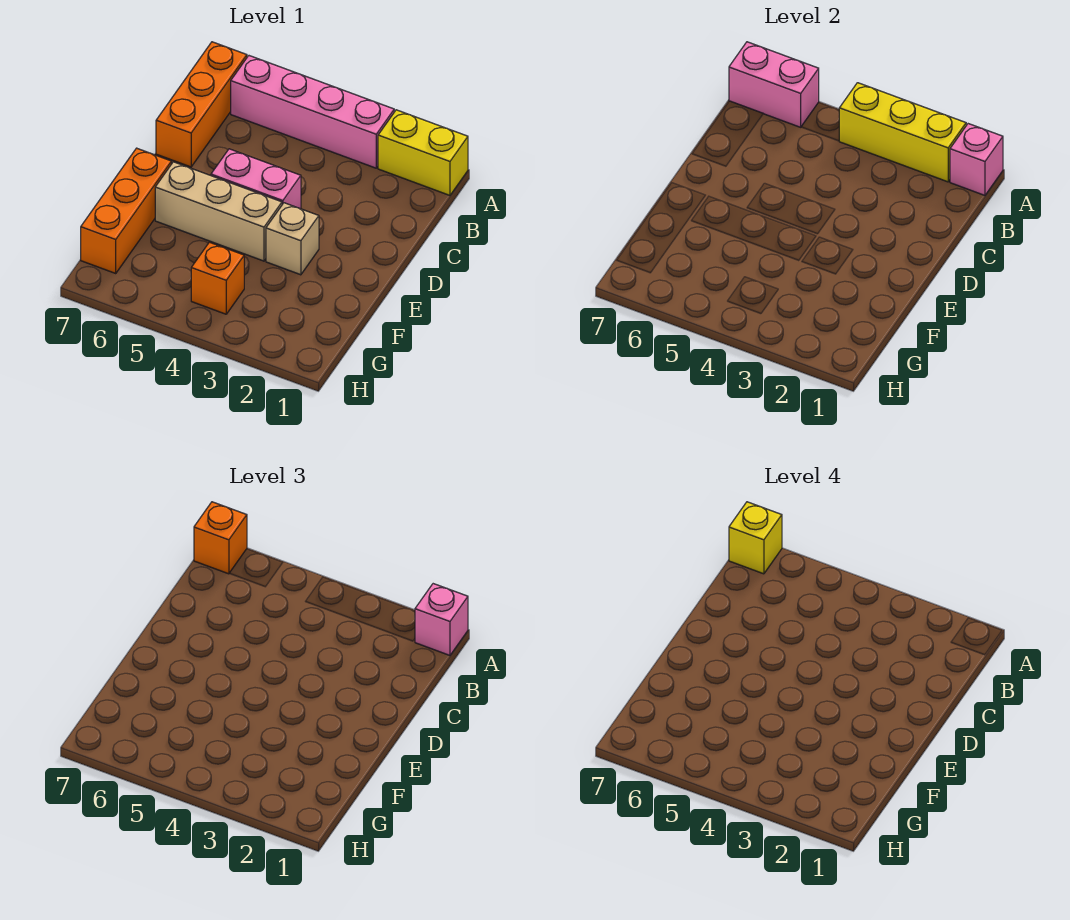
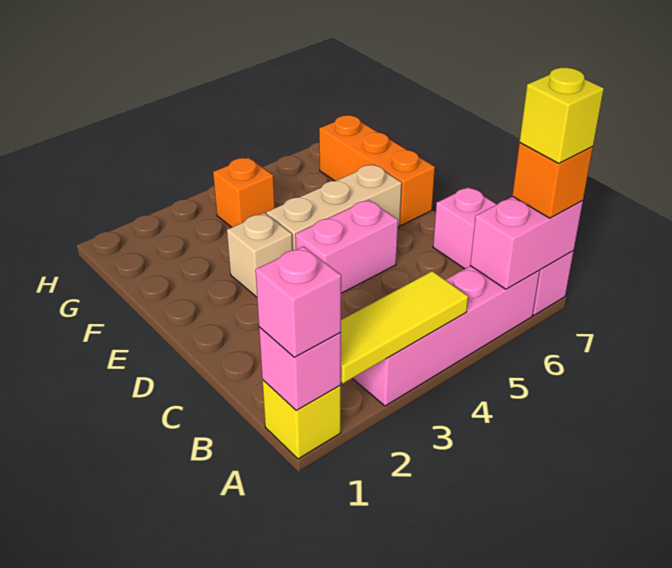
yellow brick A1:A2 level 1 -> yellow brick A1 level 1
yellow brick A2:A4 level 2 -> yellow tile A2:A4 level 2
orange brick A7:C7 level 1 -> pink brick A7:C7 level 1

